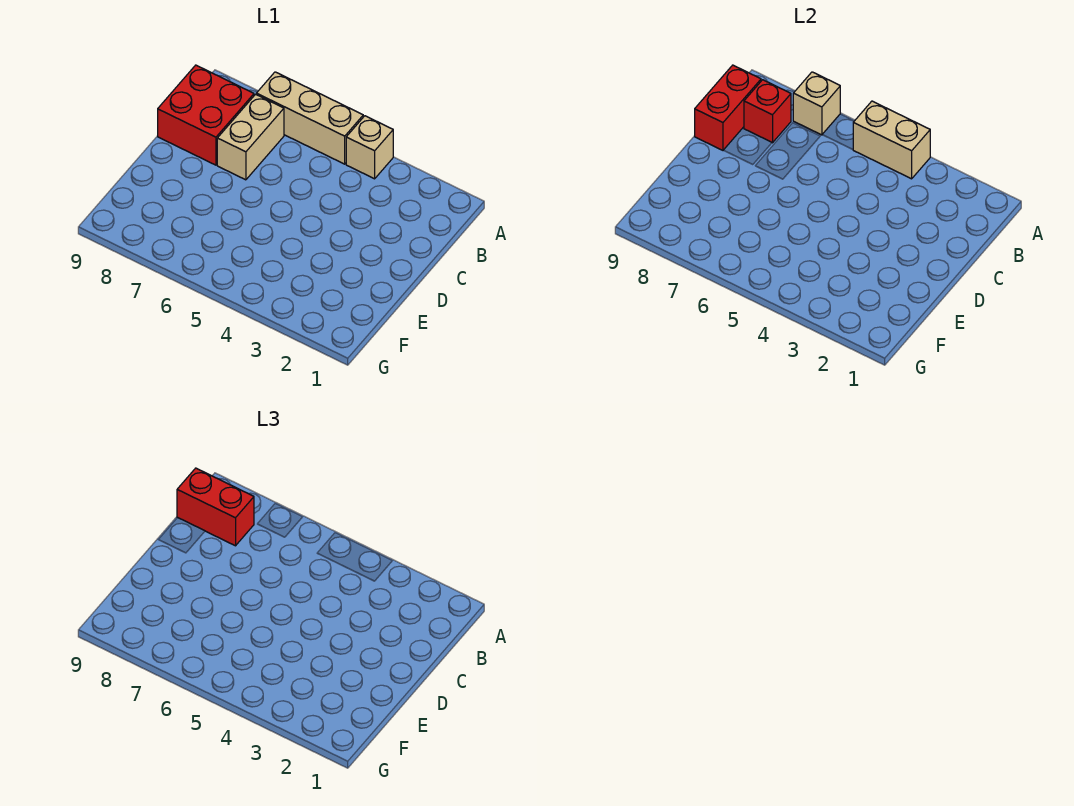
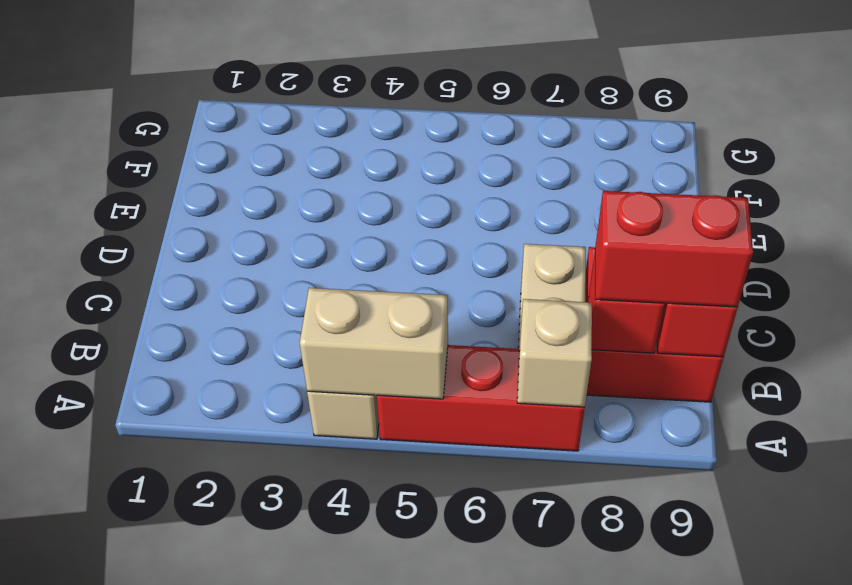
tan brick A5:A7 level 1 -> red brick A5:A7 level 1

